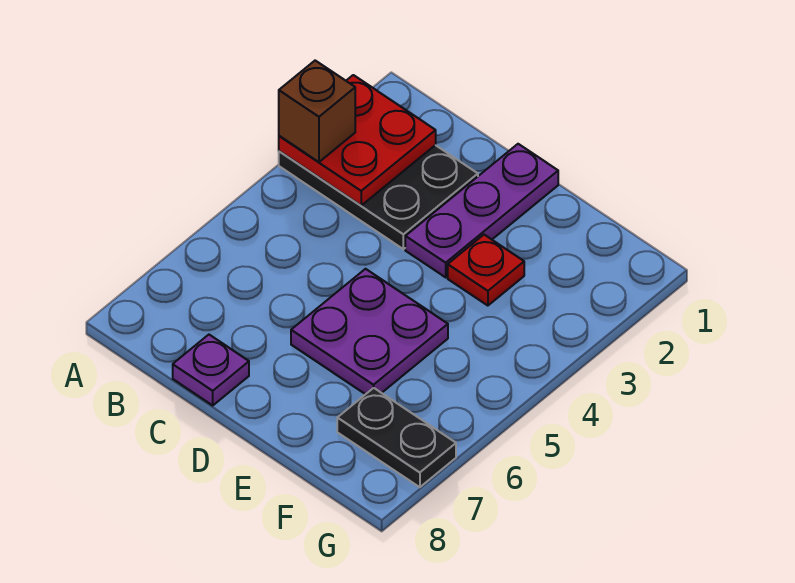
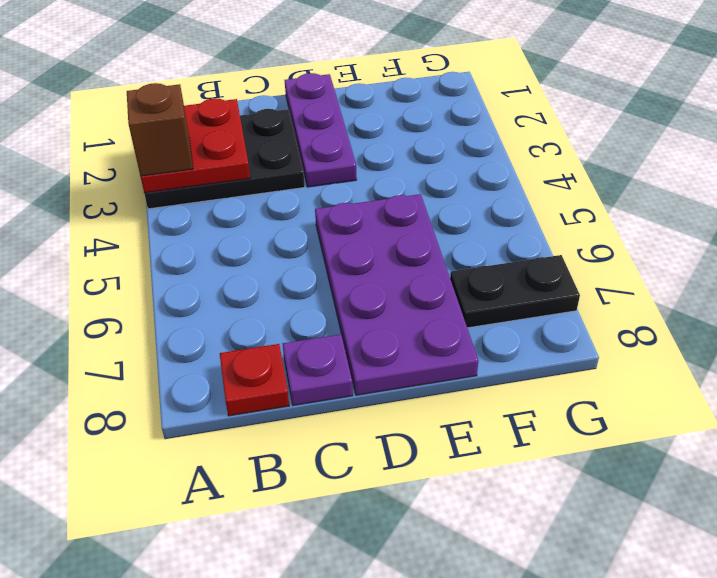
purple plate D5:E6 level 1 -> purple plate D5:E8 level 1
red plate E3 level 1 -> red plate B8 level 1

